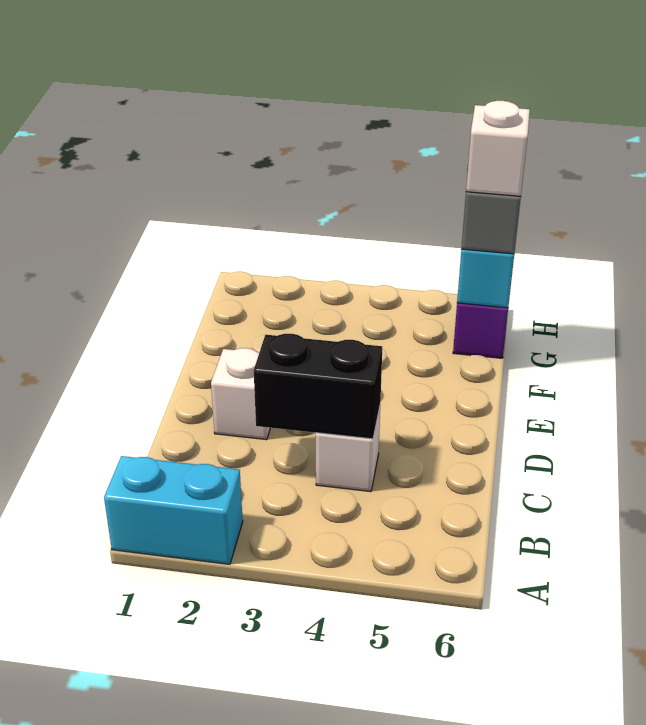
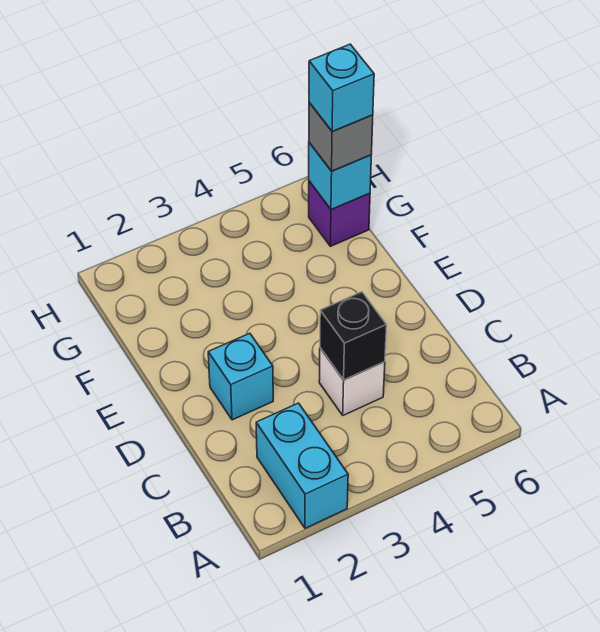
cyan brick A1:A2 level 1 -> cyan brick A2:B2 level 1
black brick C3:C4 level 2 -> black brick C4 level 2
white brick D2 level 1 -> cyan brick D2 level 1
white brick G6 level 4 -> cyan brick G6 level 4

